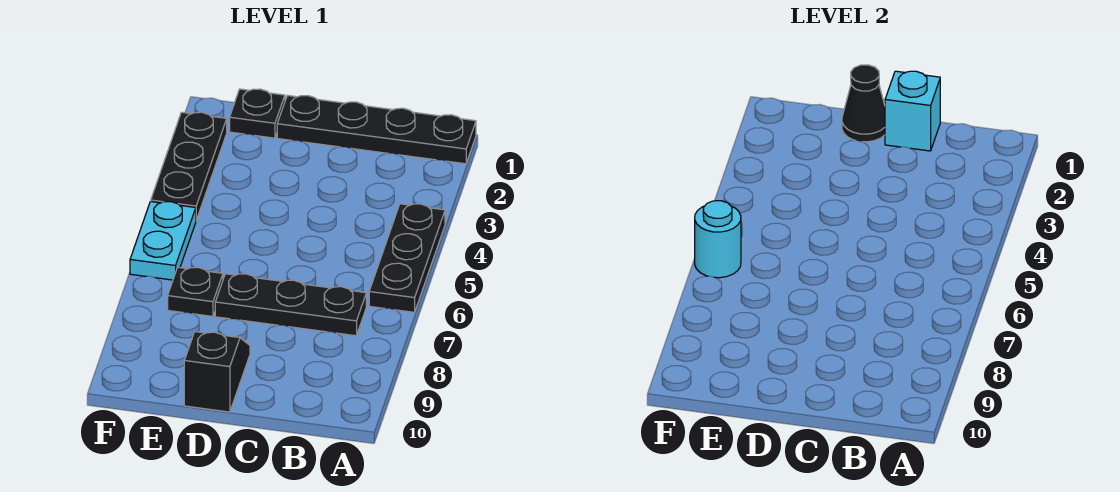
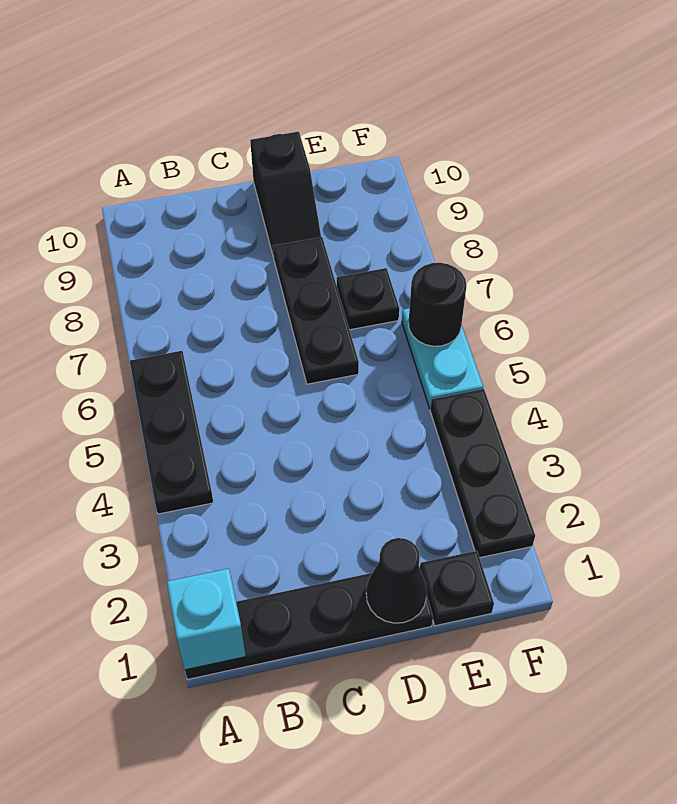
black plate B7:D7 level 1 -> black plate D6:D8 level 1
cyan brick C1 level 2 -> cyan brick A1 level 2
cyan round brick F6 level 2 -> black round brick F6 level 2

